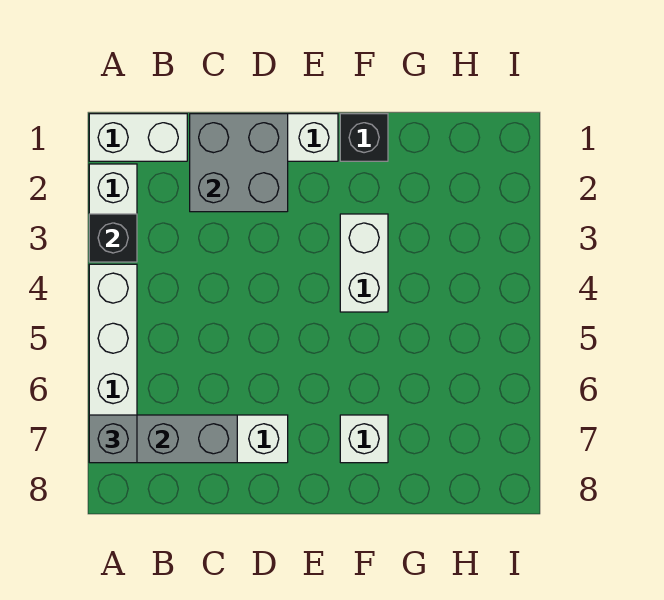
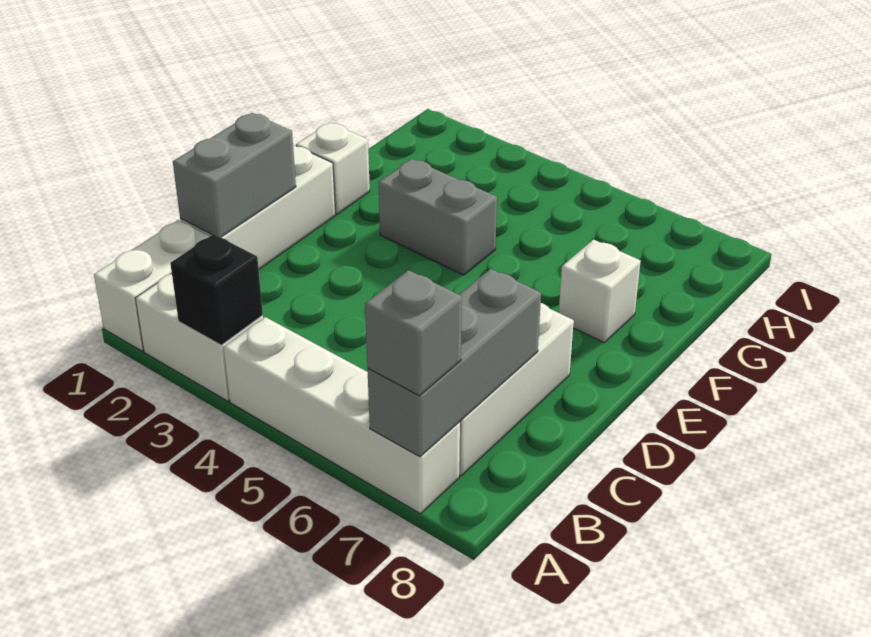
grey brick C1:D2 level 2 -> grey brick C1:D1 level 2
black brick F1 level 1 -> white brick F1 level 1
white brick F3:F4 level 1 -> grey brick F3:F4 level 1

